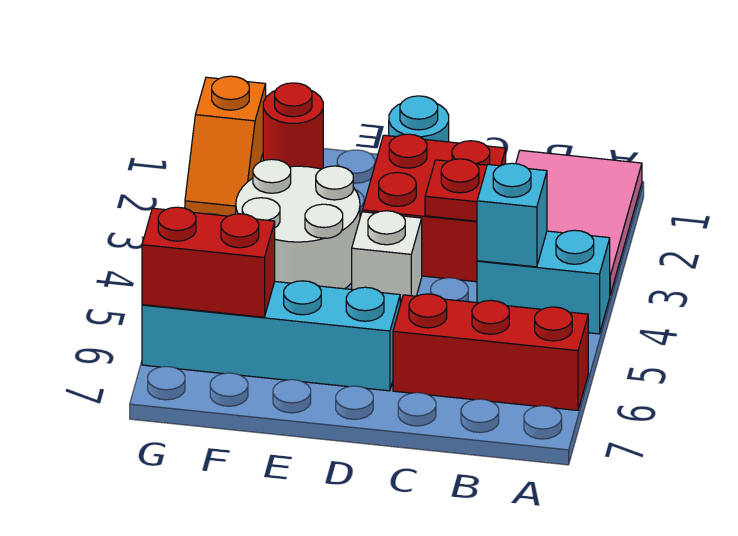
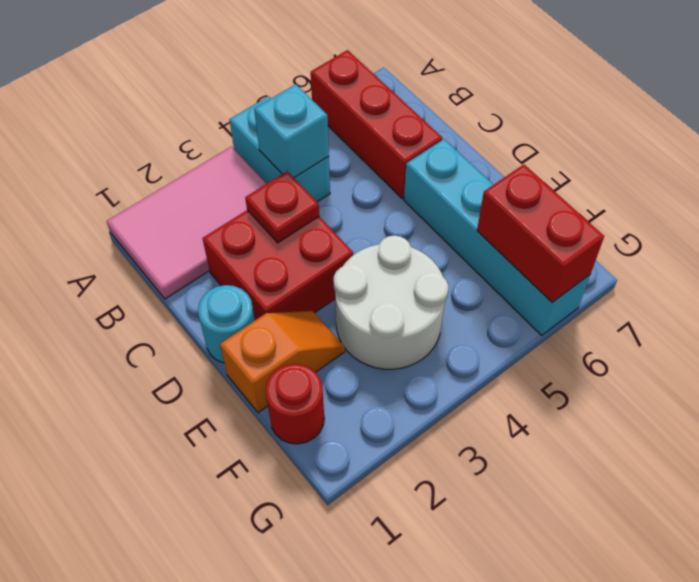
white brick D4 level 1 -> none
orange slope G1:G2 level 1 top 1 -> orange slope E1:E2 level 1 top 1

